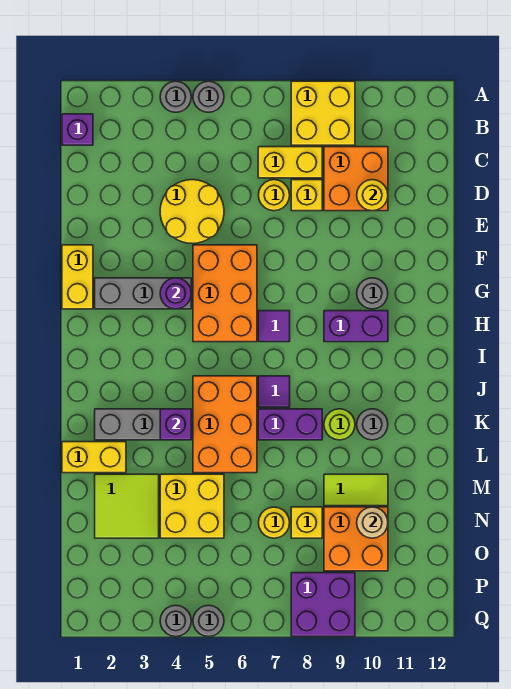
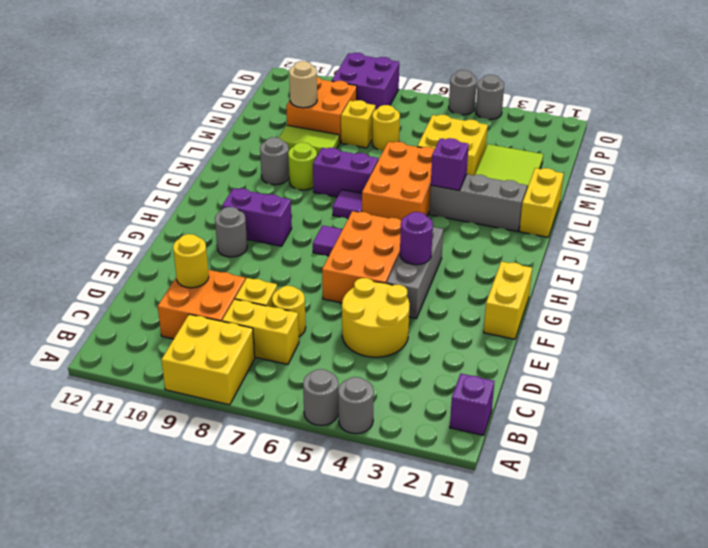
grey brick G2:G4 level 1 -> grey brick F4:H4 level 1
yellow brick L1:L2 level 1 -> yellow brick K1:L1 level 1

